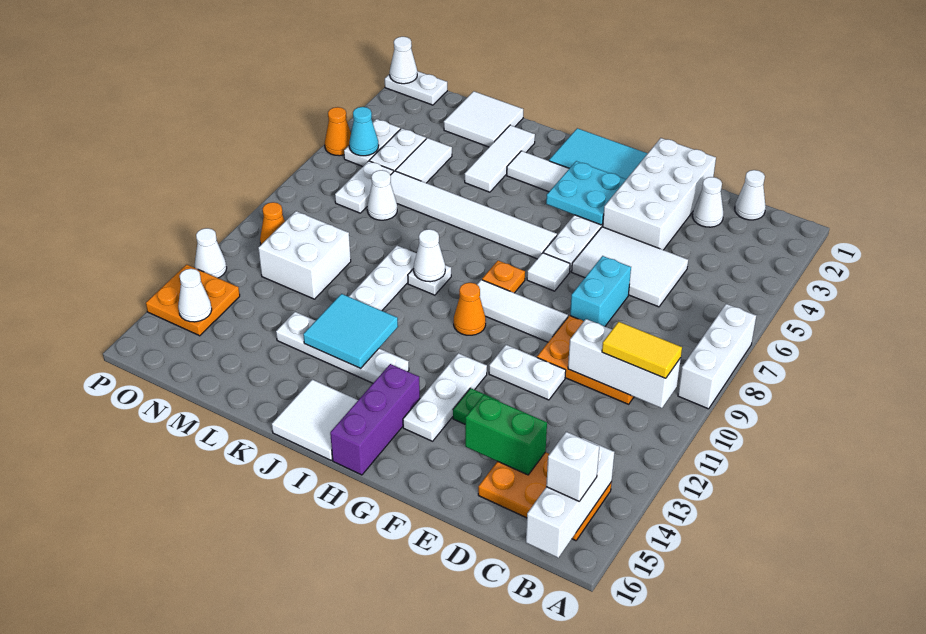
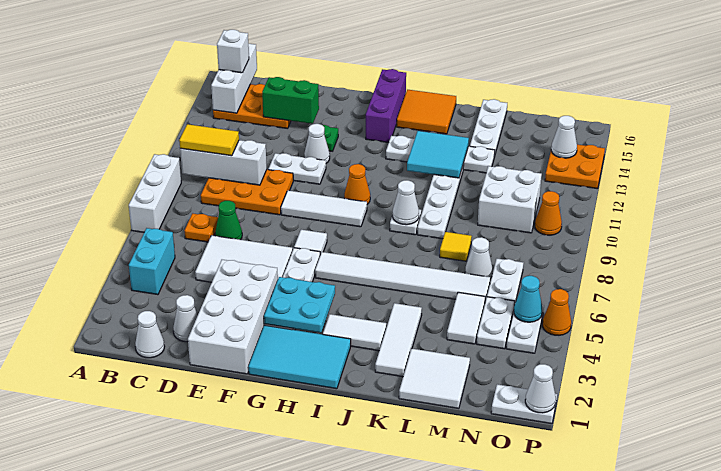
none -> green cone D7 level 1
cyan brick E7:E8 level 1 -> cyan brick B4:B5 level 1
white plate G12:G14 level 1 -> white plate L14:L16 level 1
orange plate H8 level 1 -> orange plate C7 level 1
white tile I15:J16 level 1 -> orange tile I15:J16 level 1
none -> yellow tile L8 level 1
white cone P12 level 1 -> white cone F12 level 1

